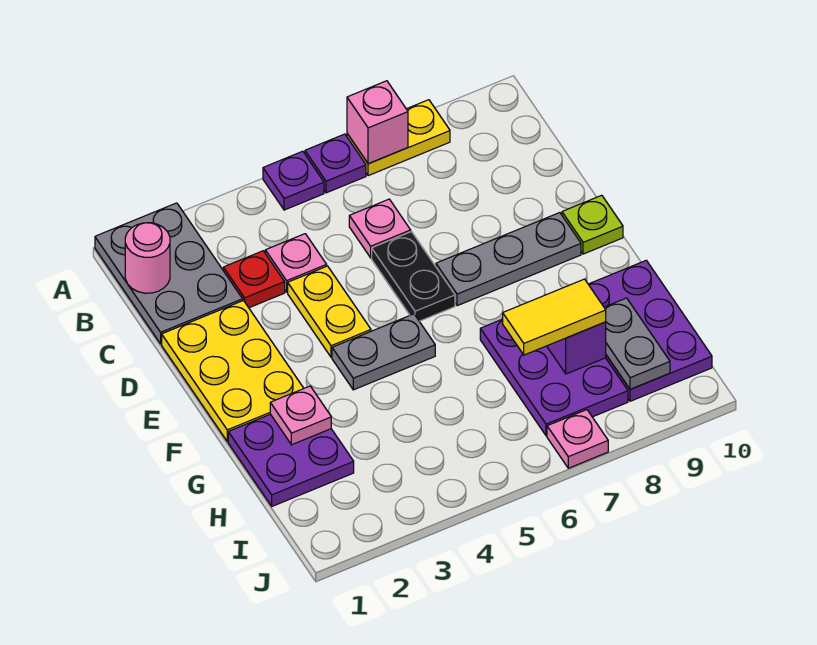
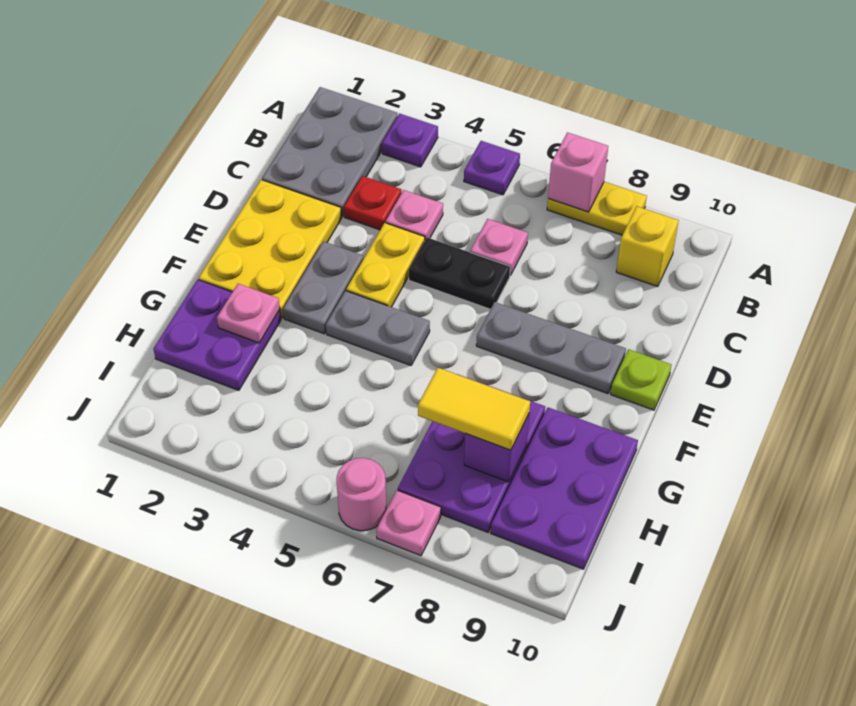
purple plate A6 level 1 -> purple plate A3 level 1
pink round brick B1 level 2 -> pink round brick J6 level 1
none -> yellow brick B9 level 1
black plate D6:E6 level 1 -> black plate D5:D6 level 1
grey plate H9:I9 level 2 -> grey plate E3:F3 level 1

